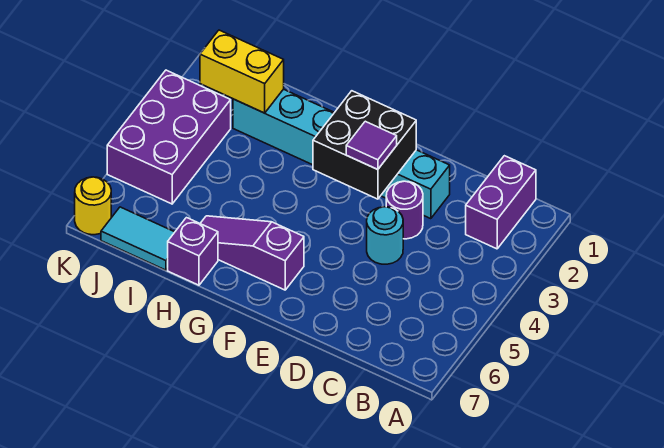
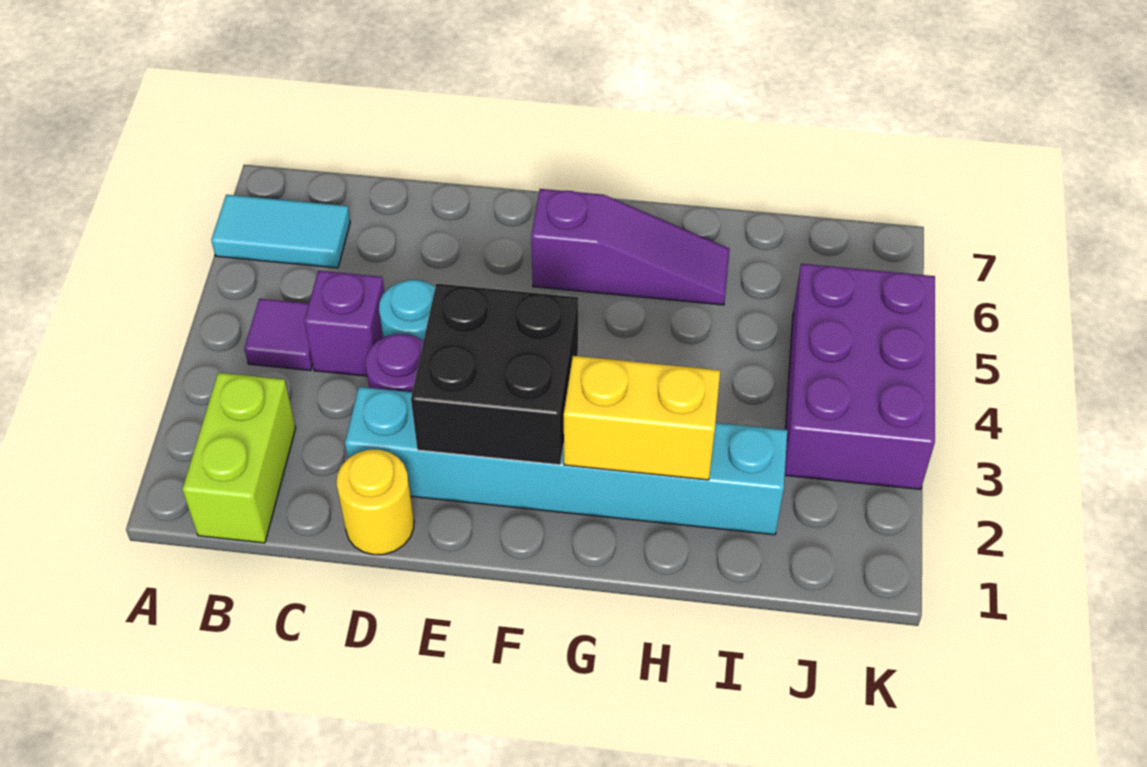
purple brick B1:B2 level 1 -> lime brick B1:B2 level 1
purple tile E3 level 3 -> purple tile B4 level 1
purple brick H7 level 1 -> purple brick C4 level 1
yellow brick I2:J2 level 2 -> yellow brick G2:H2 level 2
cyan tile I7:J7 level 1 -> cyan tile A6:B6 level 1
yellow round brick K7 level 1 -> yellow round brick D1 level 1

